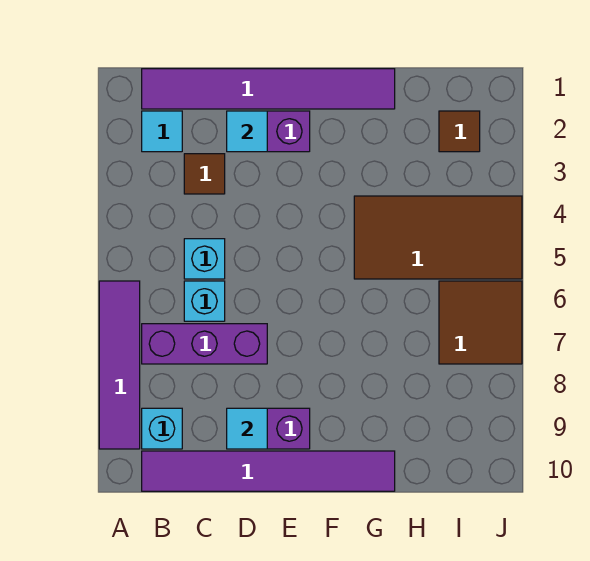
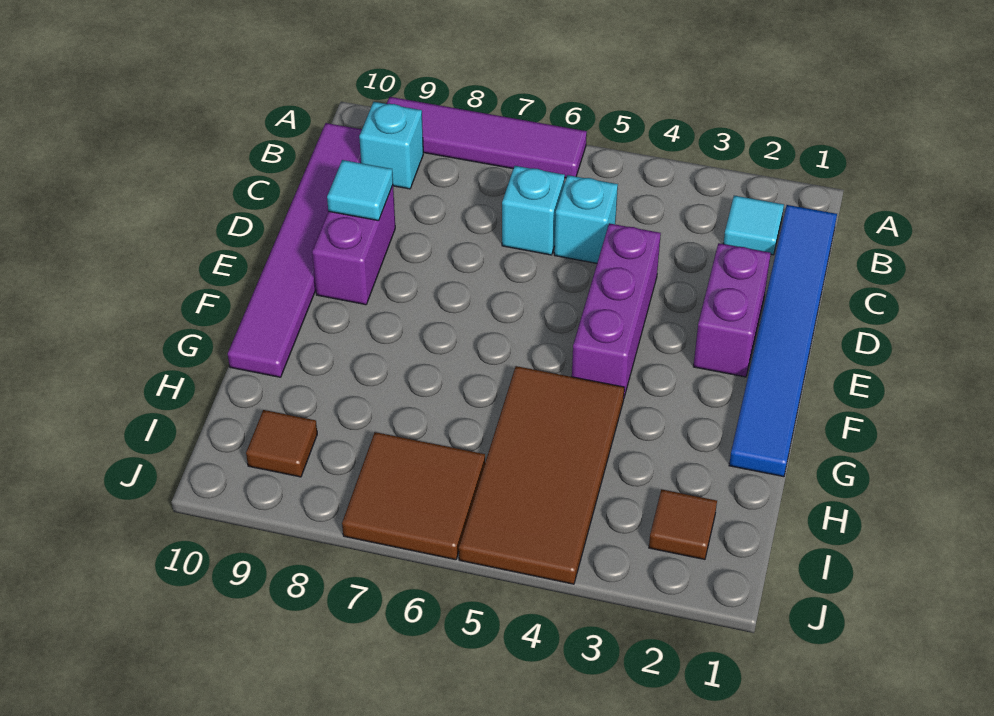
purple tile B1:G1 level 1 -> blue tile B1:G1 level 1
purple brick B7:D7 level 1 -> purple brick D4:F4 level 1
brown tile C3 level 1 -> brown tile I9 level 1
cyan tile D2 level 2 -> none

